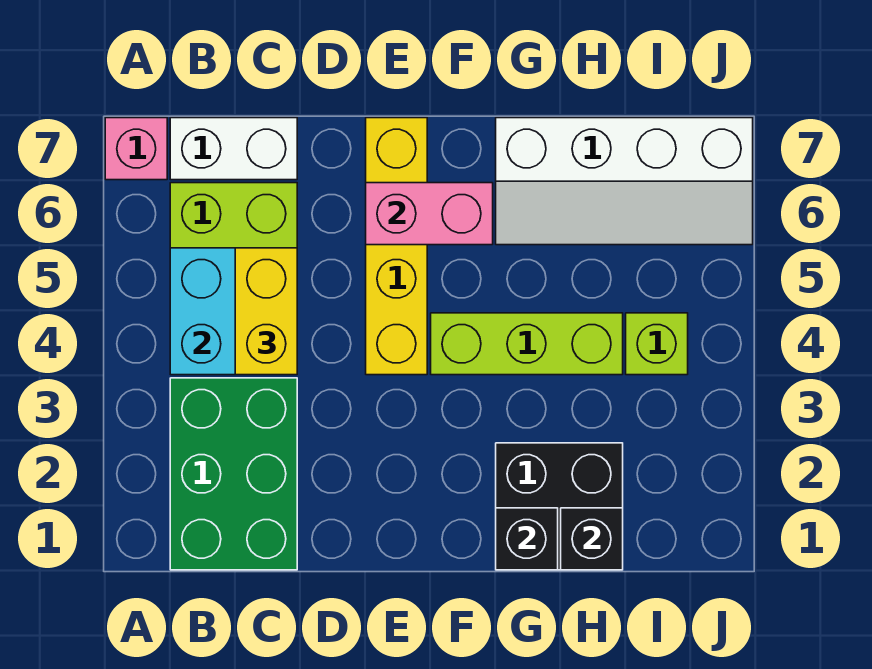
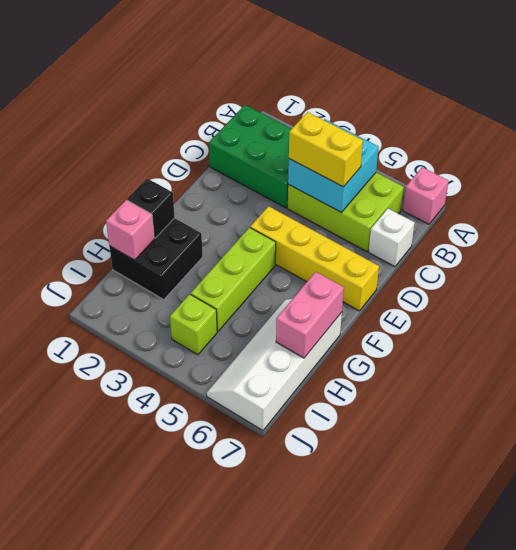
white brick B7:C7 level 1 -> white brick C7 level 1
pink brick E6:F6 level 2 -> pink brick G7:H7 level 2
black brick H1 level 2 -> pink brick H1 level 2

